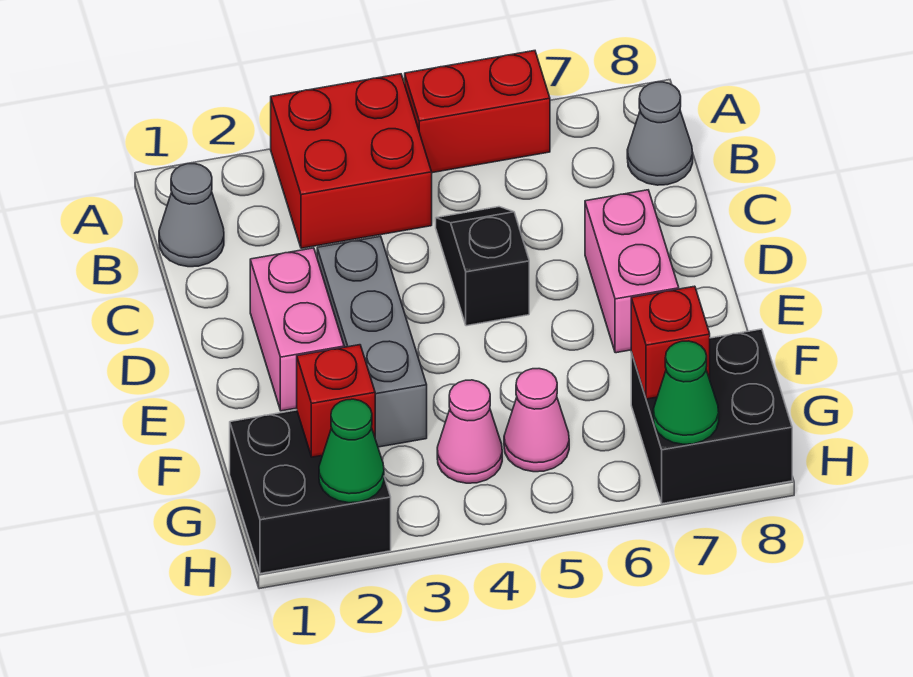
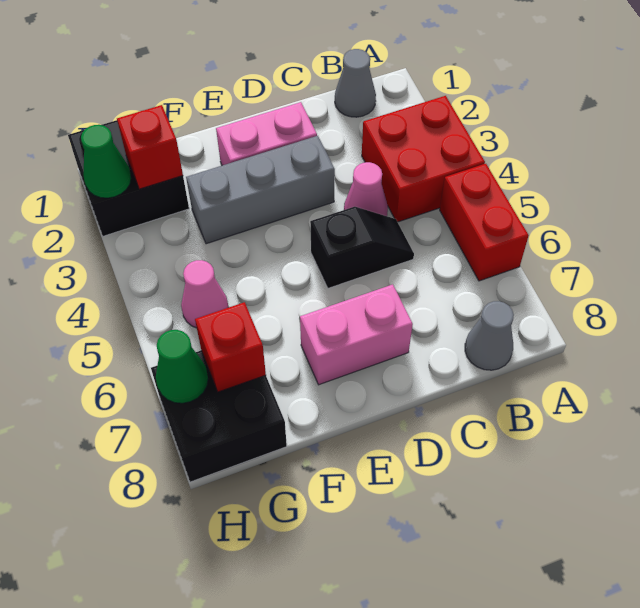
pink cone G4 level 1 -> pink cone C4 level 1

